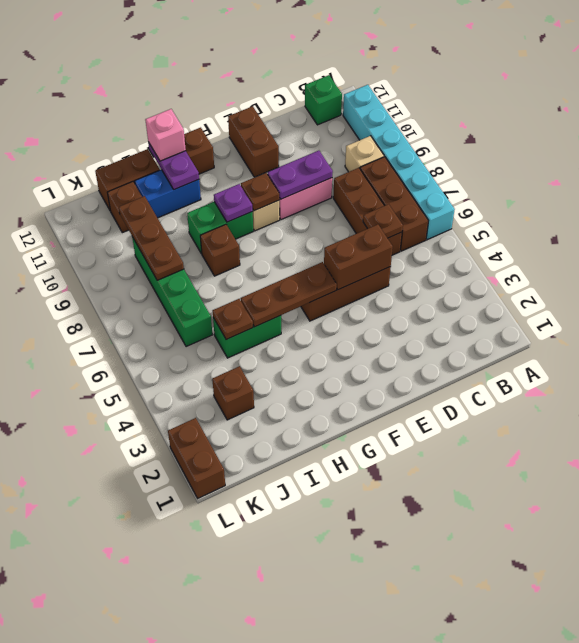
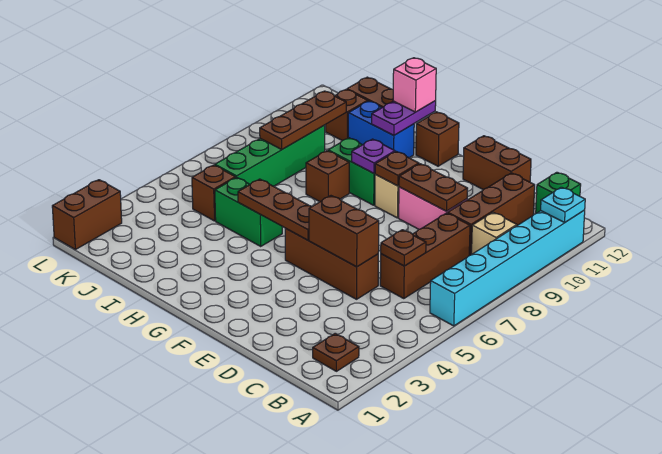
none -> cyan plate A11 level 2
brown brick B6:B8 level 1 -> brown brick C9:C11 level 1
purple plate D9:E9 level 2 -> brown plate D9:E9 level 2
brown brick E11:E12 level 1 -> brown brick D12:E12 level 1
brown plate I5 level 2 -> brown plate B2 level 1
brown brick J3 level 1 -> brown brick J5 level 1

